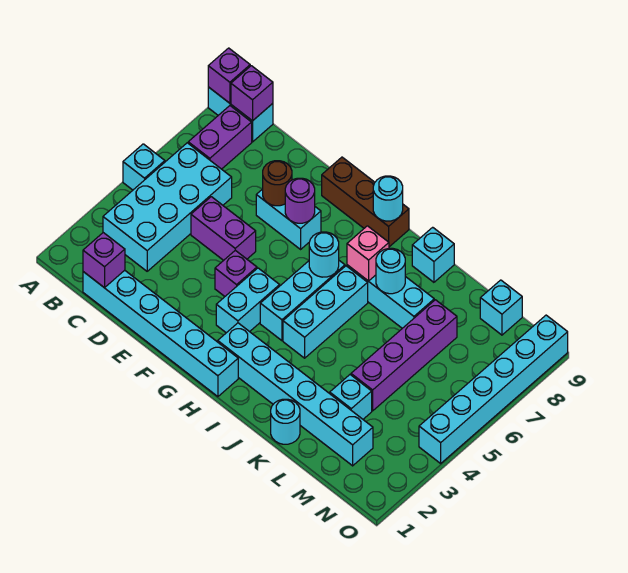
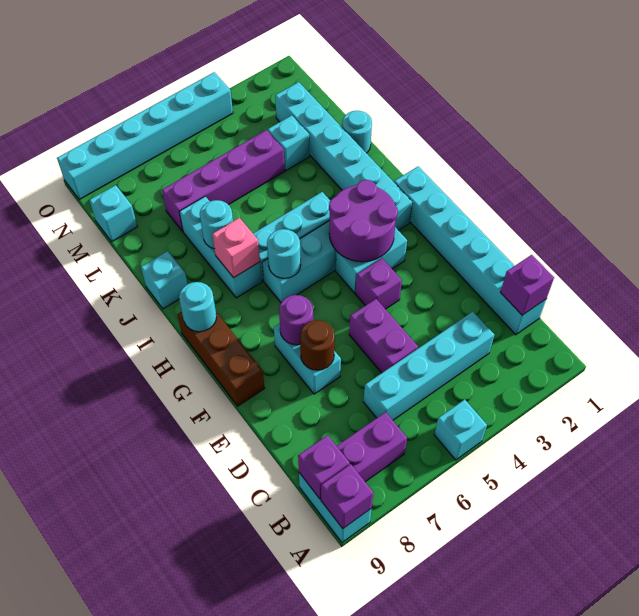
cyan brick B3:C6 level 1 -> cyan brick C3:C6 level 1
none -> purple round brick G3:H4 level 2

